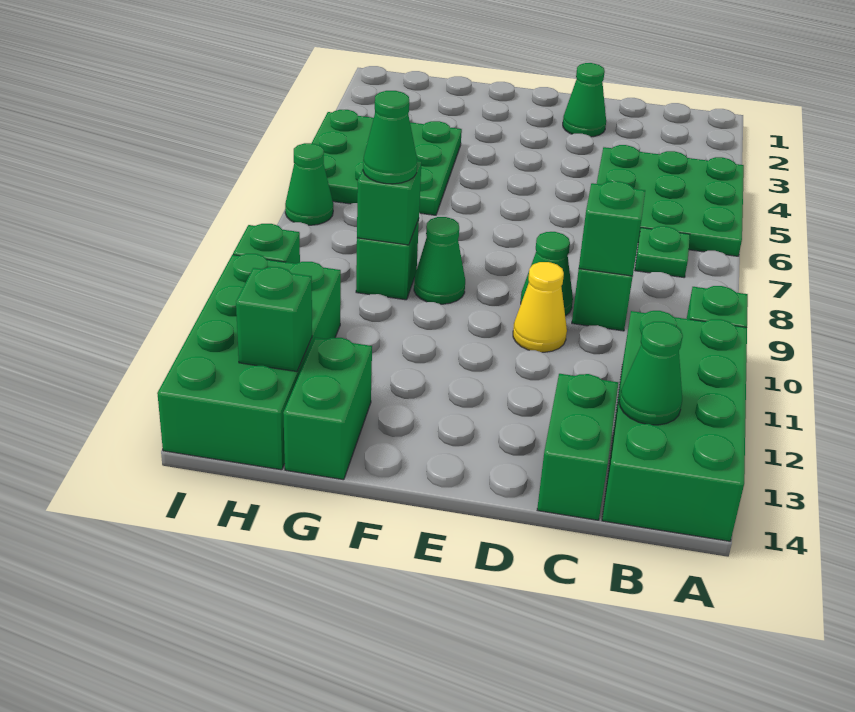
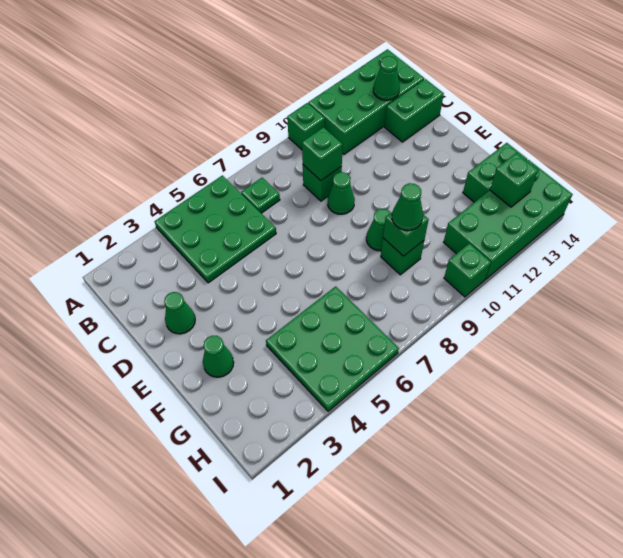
yellow cone D10 level 1 -> none
green cone I7 level 1 -> green cone F2 level 1

